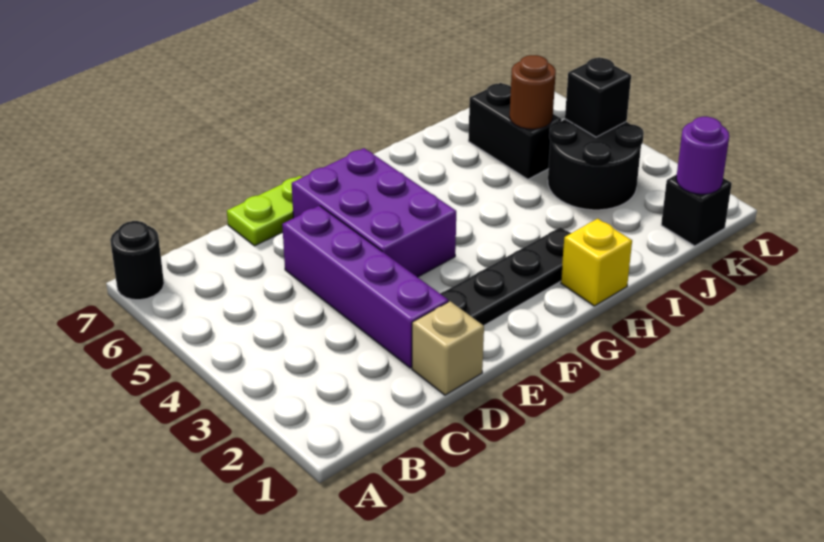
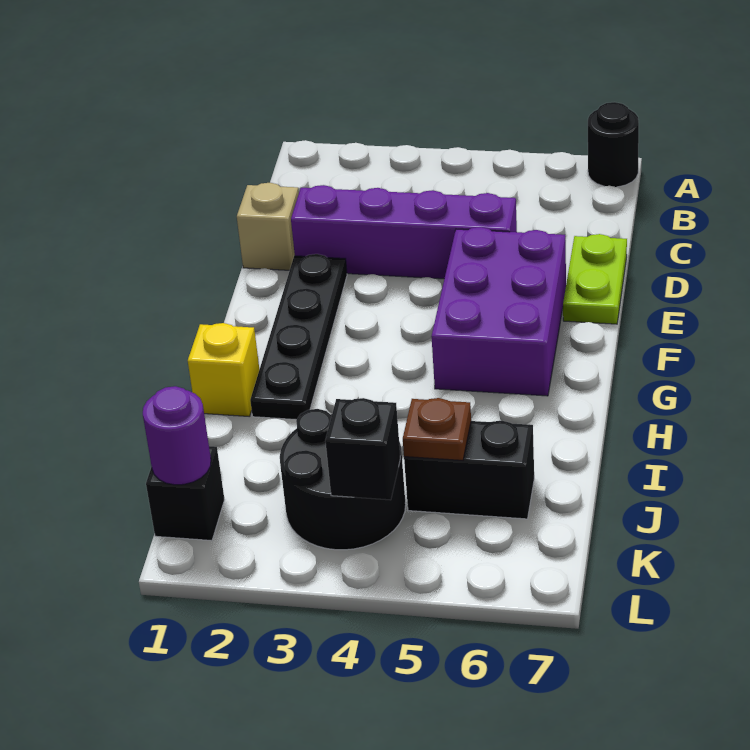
purple brick E4:F6 level 1 -> purple brick E5:G6 level 1
brown round brick J5 level 2 -> brown plate J5 level 2

